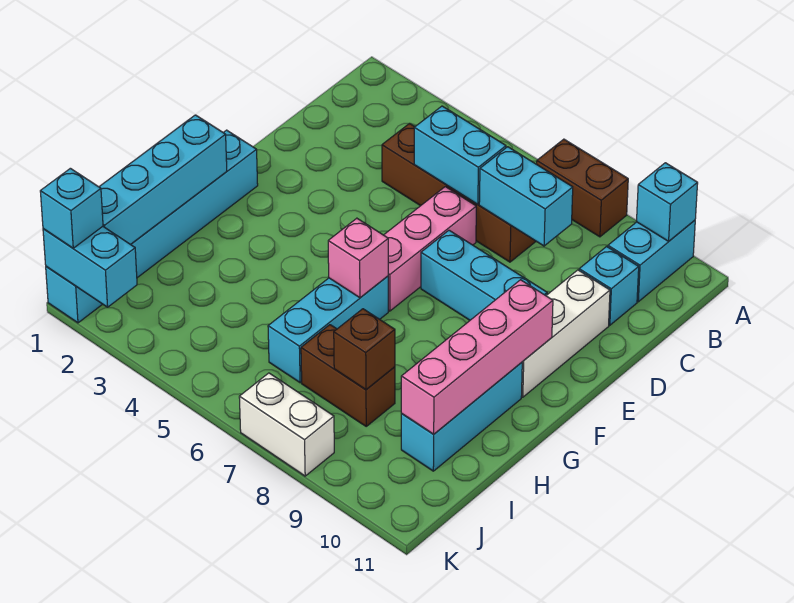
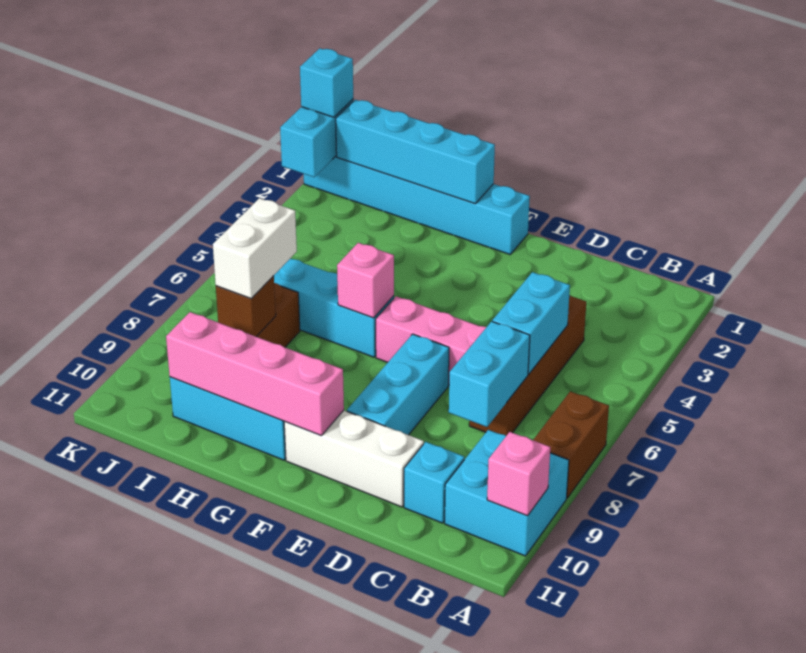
cyan brick A10:B10 level 1 -> cyan brick A9:B10 level 1
cyan brick A10 level 2 -> pink brick A10 level 2
white brick K7:K8 level 1 -> white brick I7:I8 level 3

